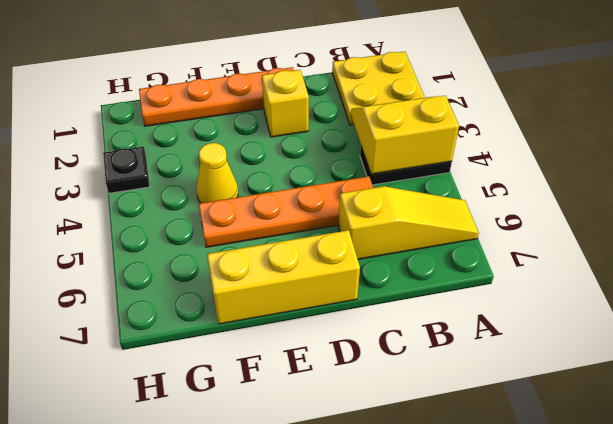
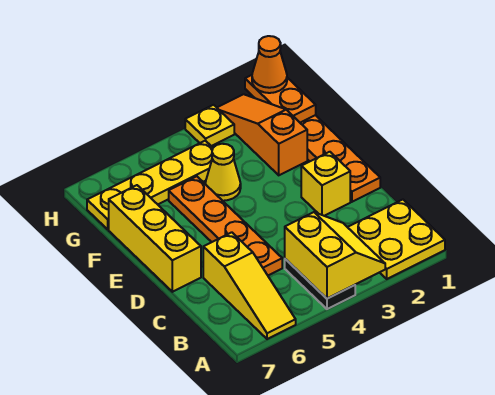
none -> orange slope F2:H2 level 1 top F
none -> orange plate G1:H1 level 2
none -> yellow plate G4:G7 level 1
none -> orange cone H1 level 3
black plate H3 level 1 -> yellow plate H3 level 1

